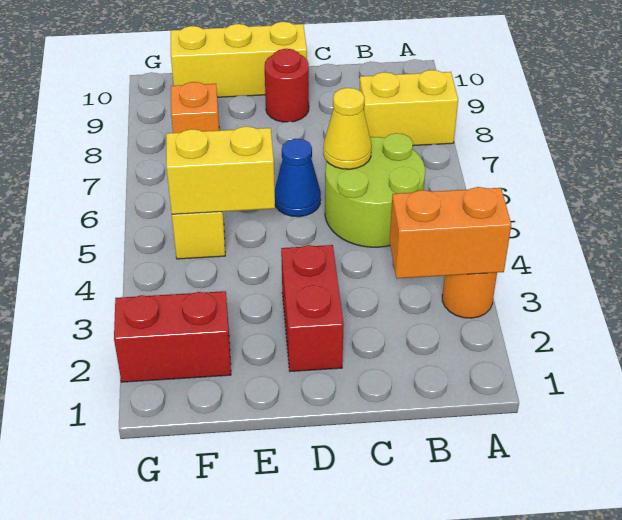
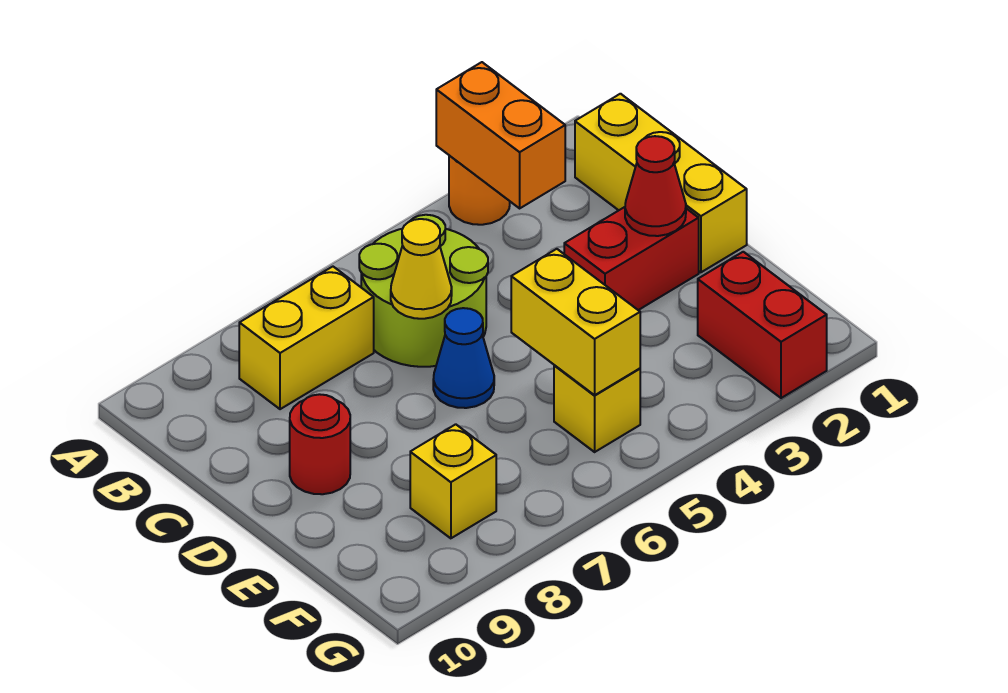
yellow brick A8:B8 level 1 -> yellow brick B7:B8 level 1
none -> red cone D2 level 2
yellow brick D10:F10 level 1 -> yellow brick B1:D1 level 1
orange brick F8 level 1 -> yellow brick F8 level 1

